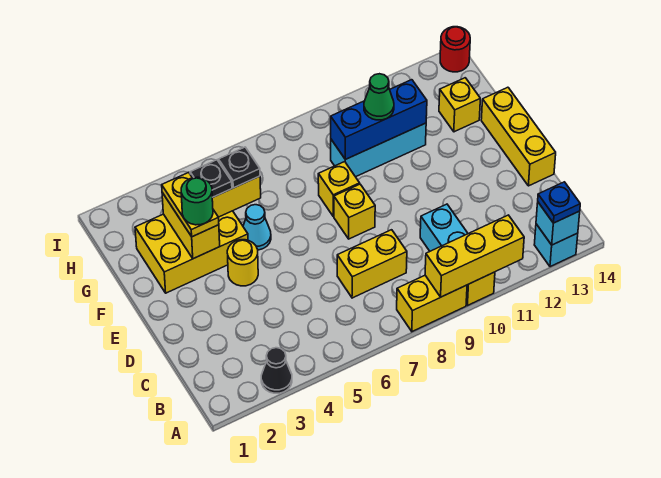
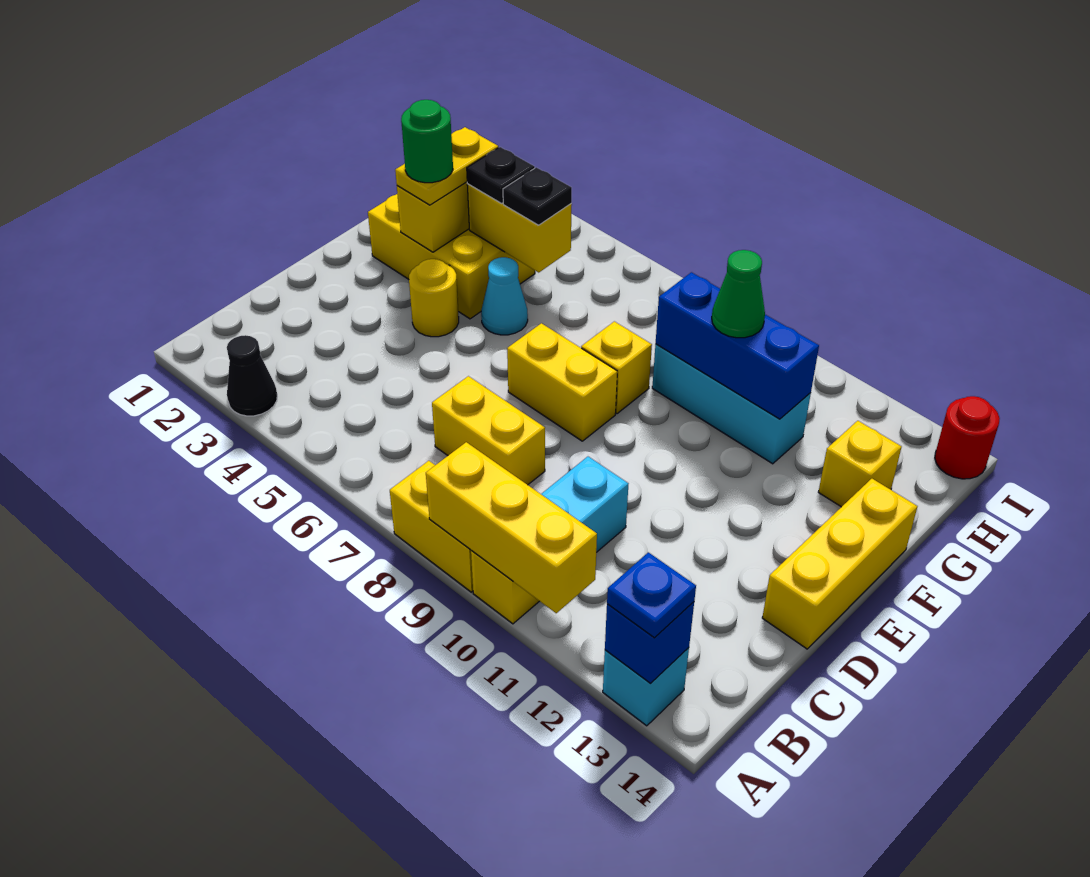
cyan brick A13 level 2 -> blue brick A13 level 2
yellow brick E8 level 1 -> yellow brick E7:E8 level 1

